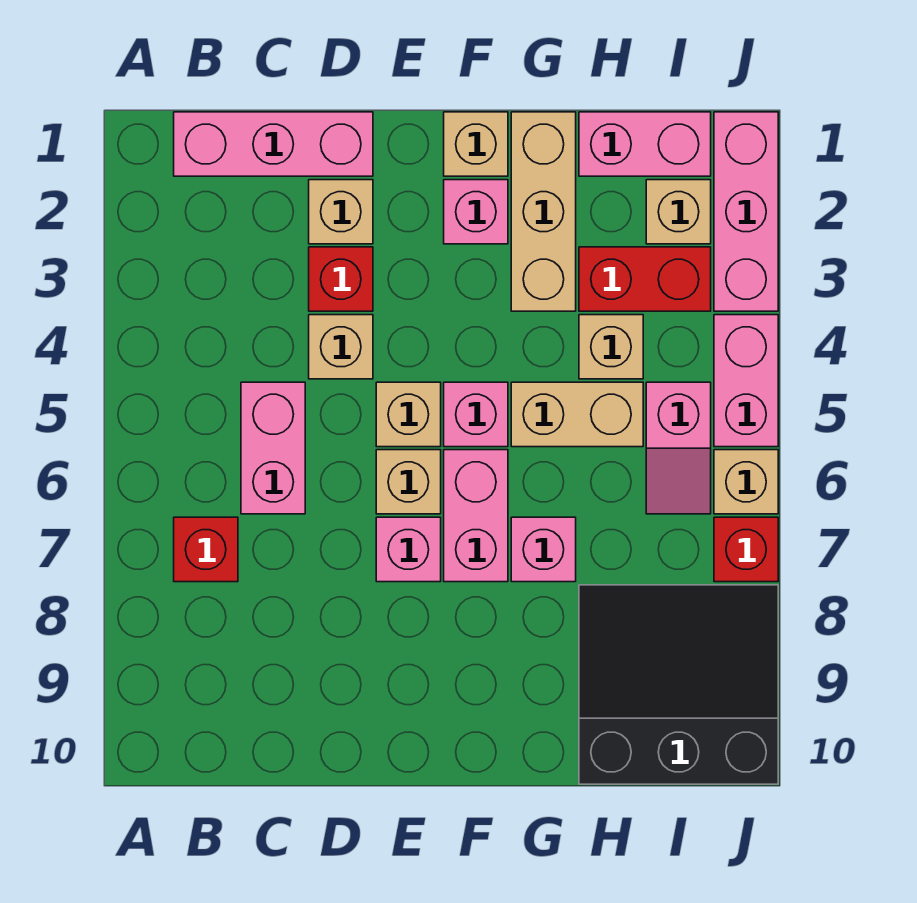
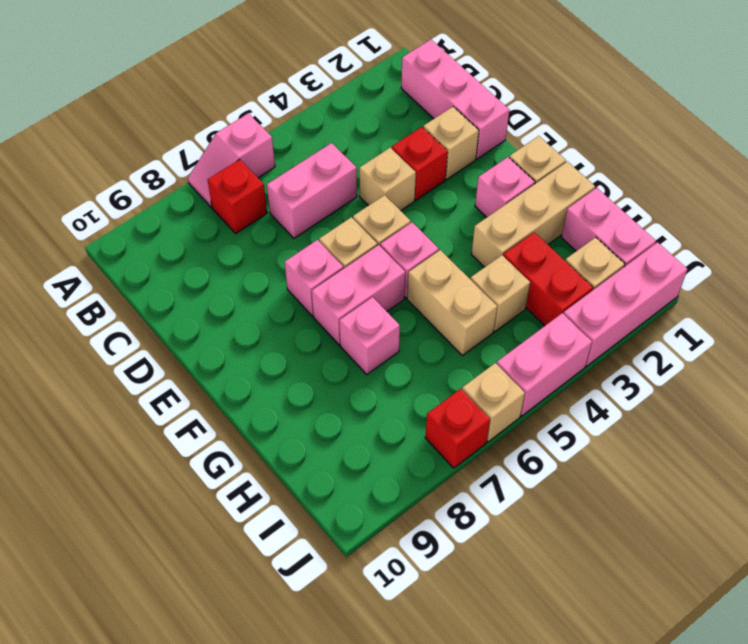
black slope H8:J10 level 1 top 10 -> none
pink slope I5:I6 level 1 top 5 -> pink slope A6:A7 level 1 top 6

